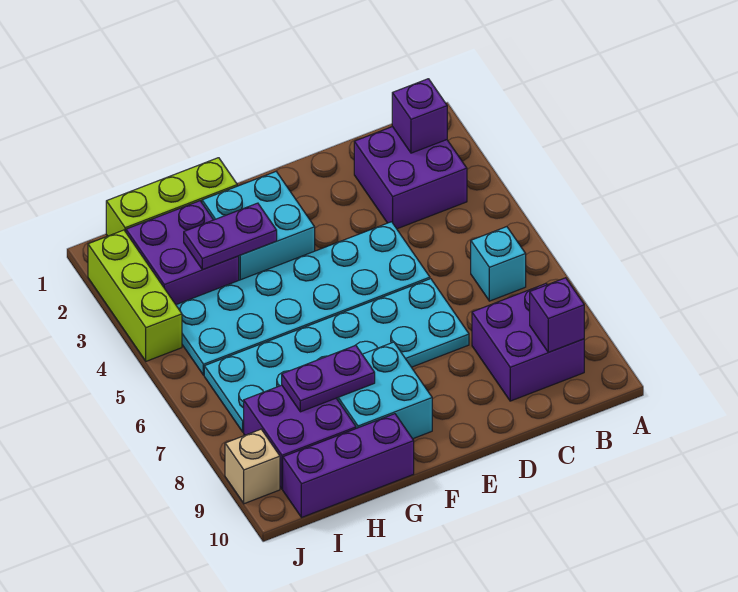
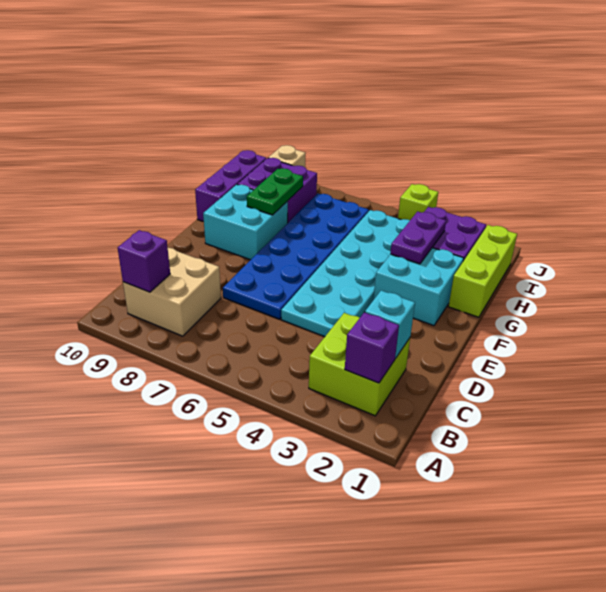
purple brick B2:C3 level 1 -> lime brick B2:C3 level 1
cyan brick B6 level 1 -> cyan brick C2 level 2
purple brick B8:C9 level 1 -> tan brick B8:C9 level 1
cyan plate D6:I7 level 1 -> blue plate D6:I7 level 1
purple plate G8:H8 level 2 -> green plate G8:H8 level 2
lime brick J2:J4 level 1 -> lime brick J4 level 1

